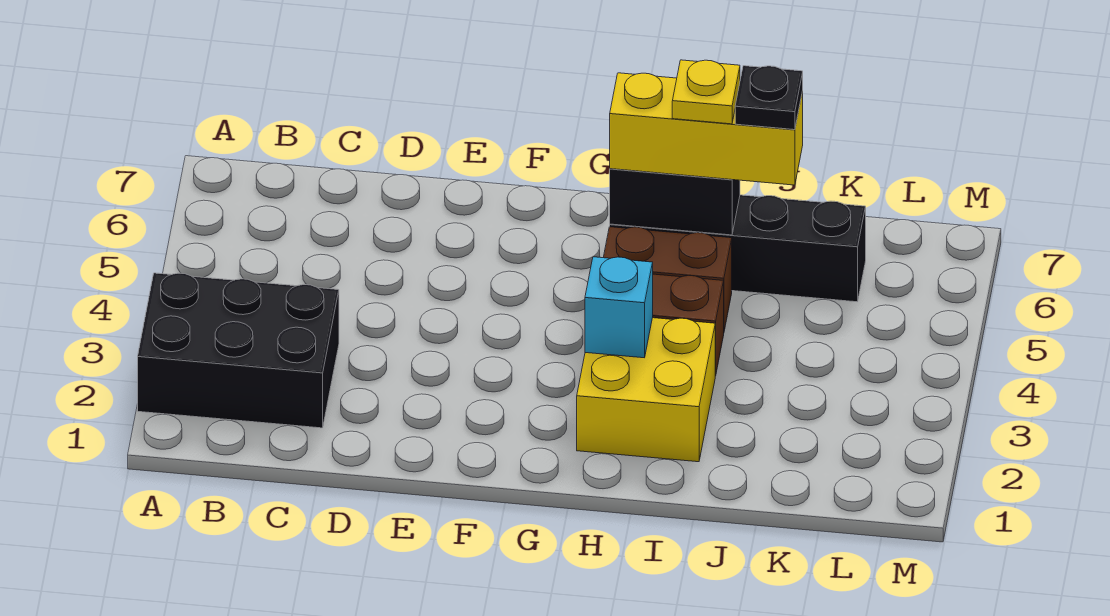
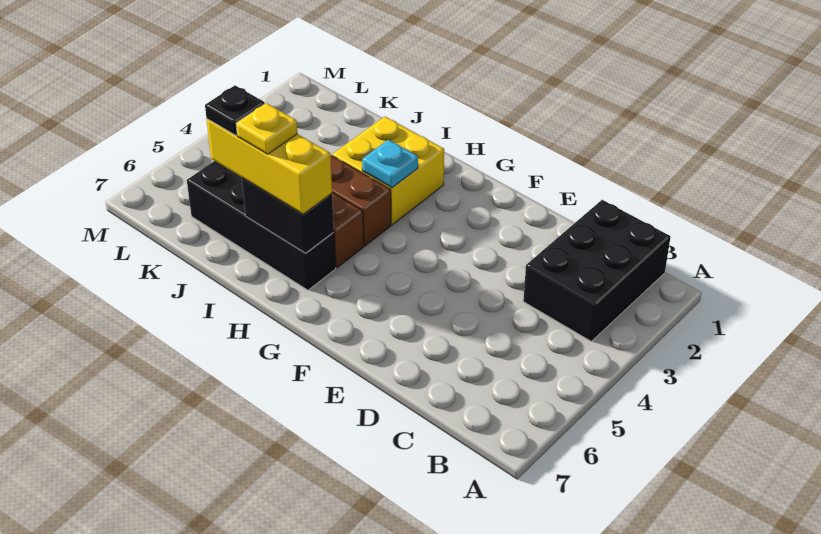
black brick A2:C3 level 1 -> black brick B1:C3 level 1
cyan brick H3 level 2 -> cyan plate H3 level 2

